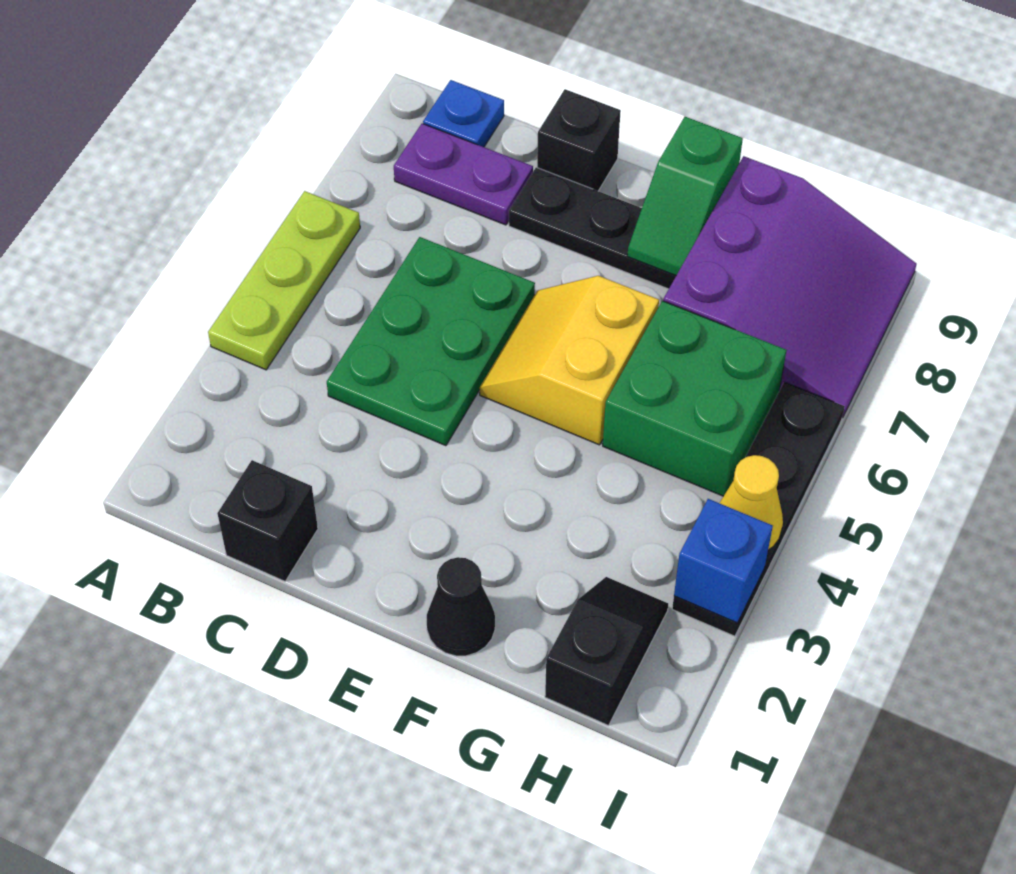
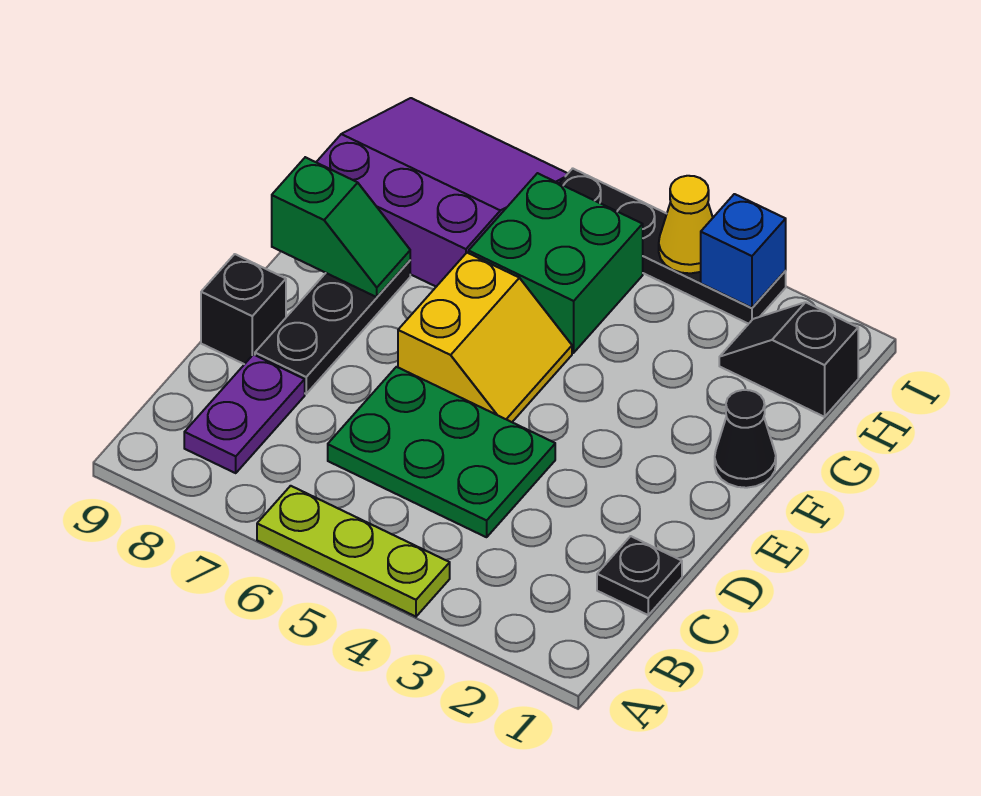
blue plate B9 level 1 -> none
black brick C1 level 1 -> black plate C1 level 1
yellow slope E5:F6 level 1 top F -> yellow slope E5:F6 level 1 top 6

